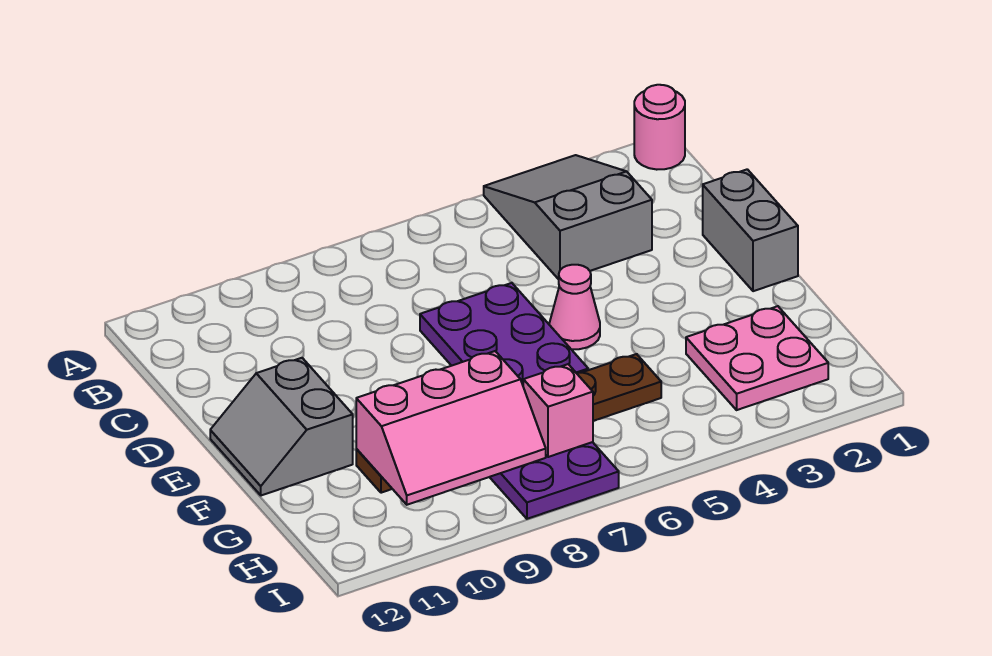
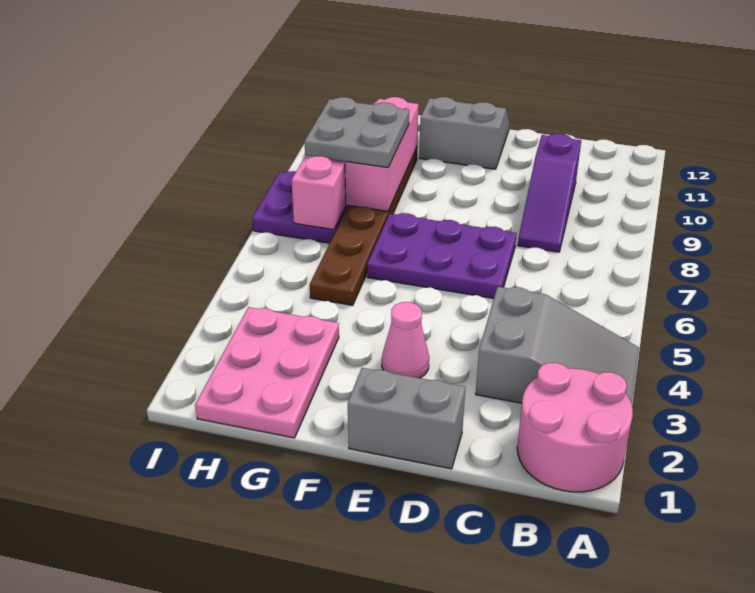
pink round brick A1 level 1 -> pink round brick A1:B2 level 1
none -> purple slope C8:C10 level 1 top 10
pink cone E5 level 1 -> pink cone E3 level 1
pink plate G2:H3 level 1 -> pink plate G1:H3 level 1
none -> grey plate G8:H9 level 3

